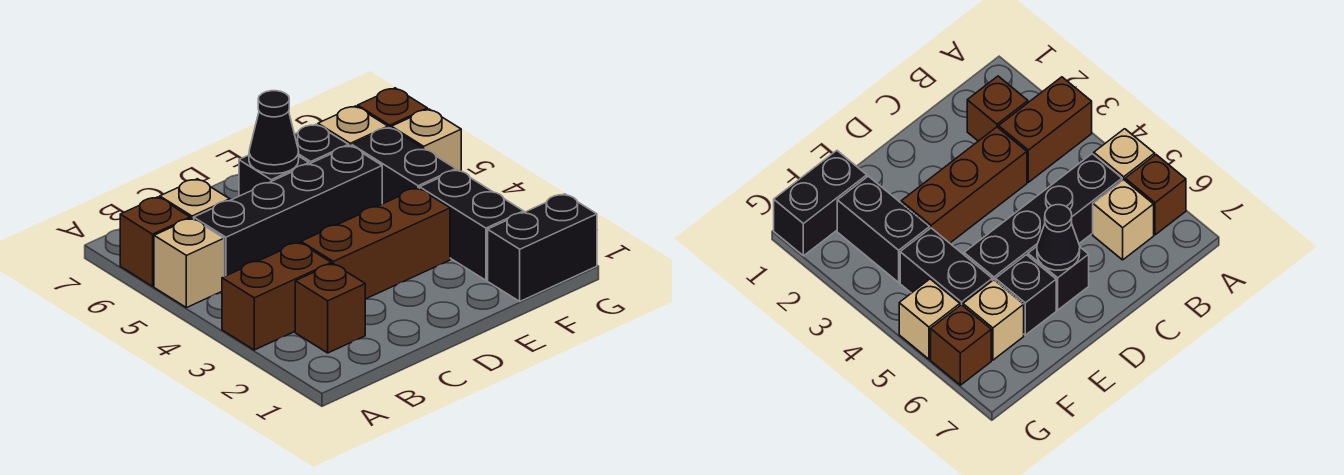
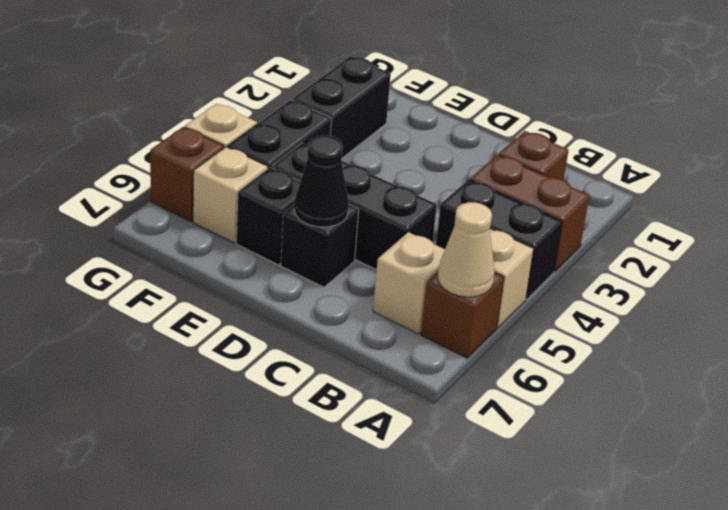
none -> tan cone A6 level 2
black brick B5:E5 level 1 -> black brick C5:E5 level 1
brown brick C3:E3 level 1 -> none
black brick F1:G1 level 1 -> black brick A4:B4 level 1

